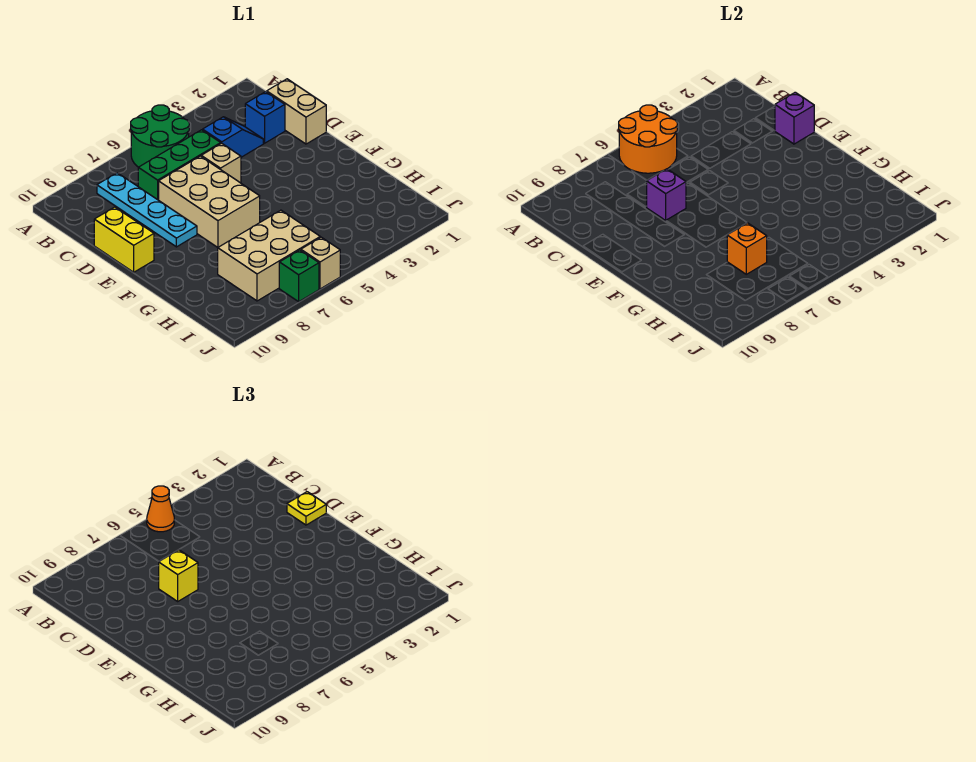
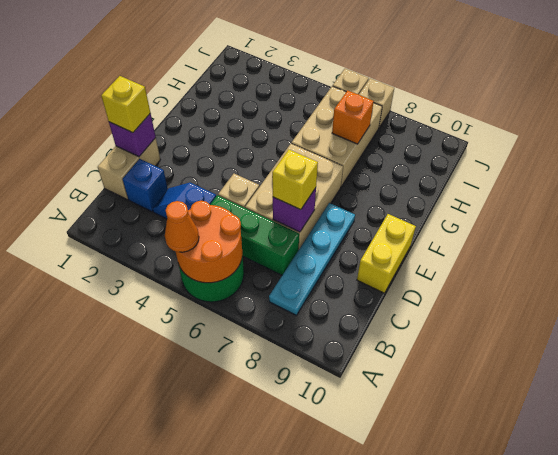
yellow plate D1 level 3 -> yellow brick D1 level 3
tan brick H6:I8 level 1 -> tan brick G6:I7 level 1
green brick J7 level 1 -> tan brick J7 level 1

